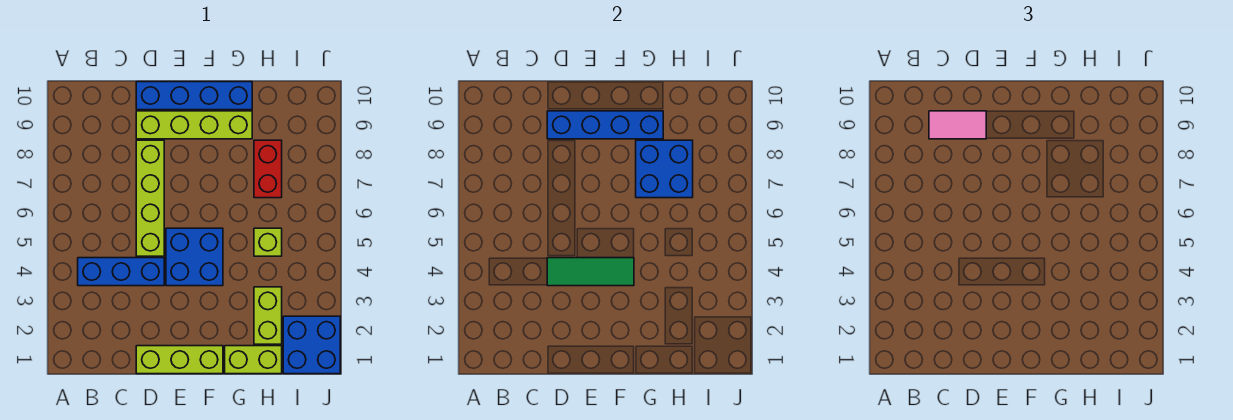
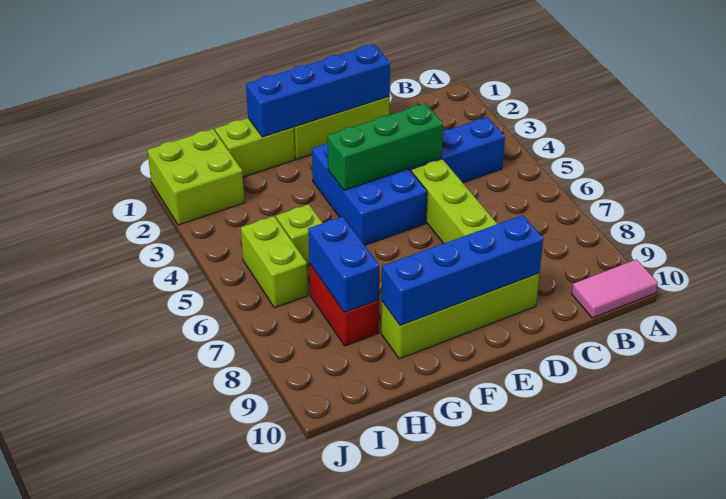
pink tile C9:D9 level 3 -> pink tile A10:B10 level 1
green tile D4:F4 level 2 -> green brick D4:F4 level 2
blue brick D10:G10 level 1 -> blue brick D1:G1 level 2
blue brick E4:F5 level 1 -> blue brick E3:F5 level 1
blue brick G7:H8 level 2 -> blue brick H7:H8 level 2
lime brick H2:H3 level 1 -> lime brick I5:I6 level 1
blue brick I1:J2 level 1 -> lime brick I1:J2 level 1

